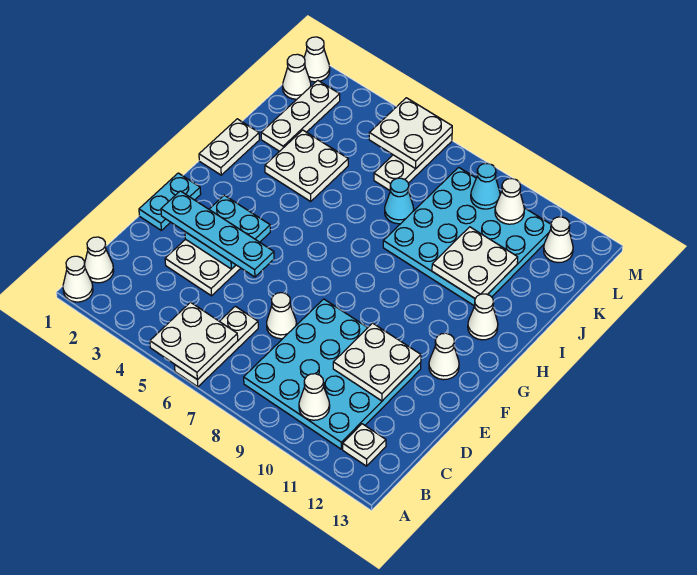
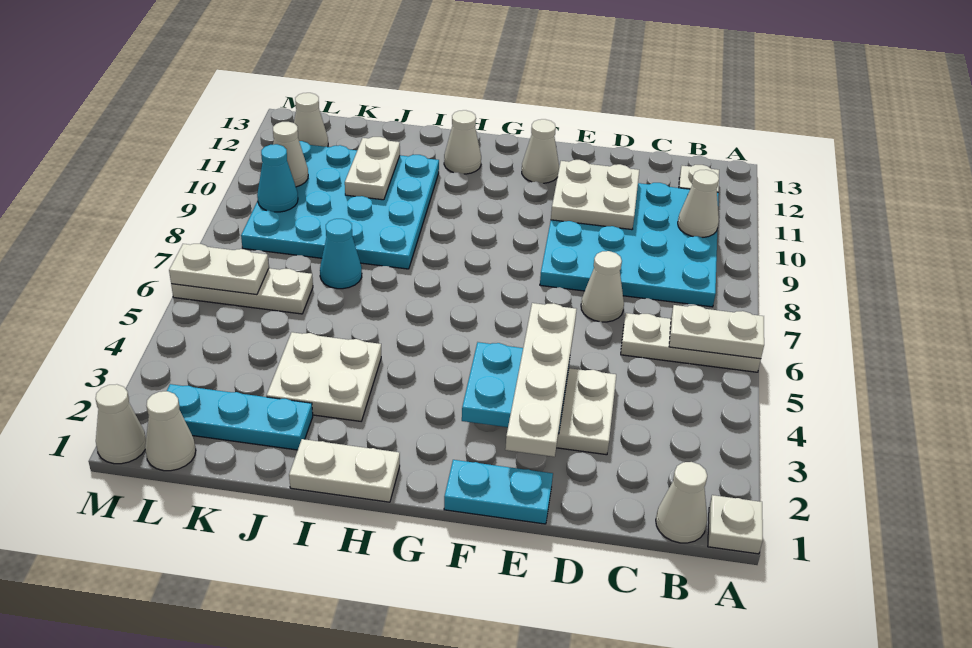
white cone A1 level 1 -> white plate A1 level 1
white plate A5:B6 level 2 -> white plate A6:B6 level 2
cyan plate E2:E5 level 3 -> white plate E2:E5 level 3
white plate I10:J11 level 2 -> white plate J10:J11 level 2
white plate J2:L2 level 1 -> cyan plate J2:L2 level 1
white plate L5:M6 level 2 -> white plate L6:M6 level 2

